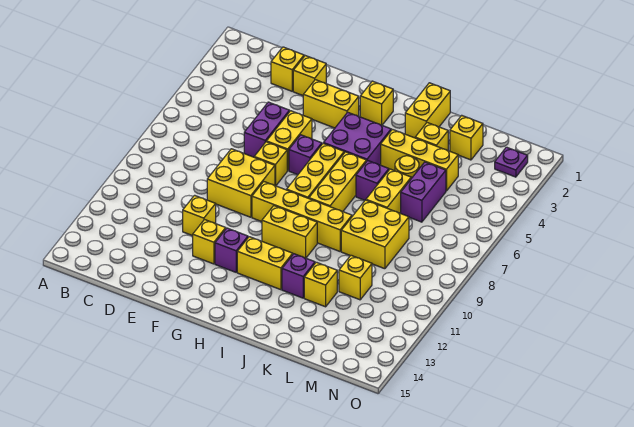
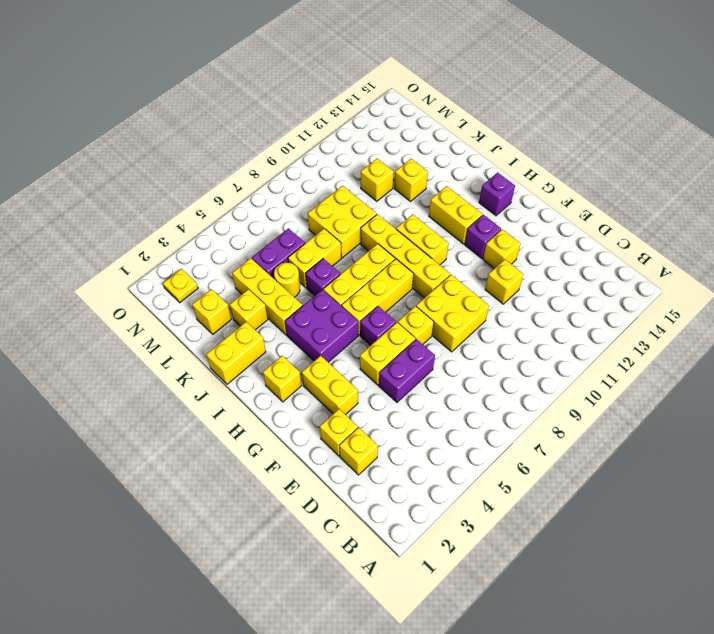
purple brick J12 level 1 -> purple brick H14 level 1
purple plate N2 level 1 -> yellow plate N2 level 1

